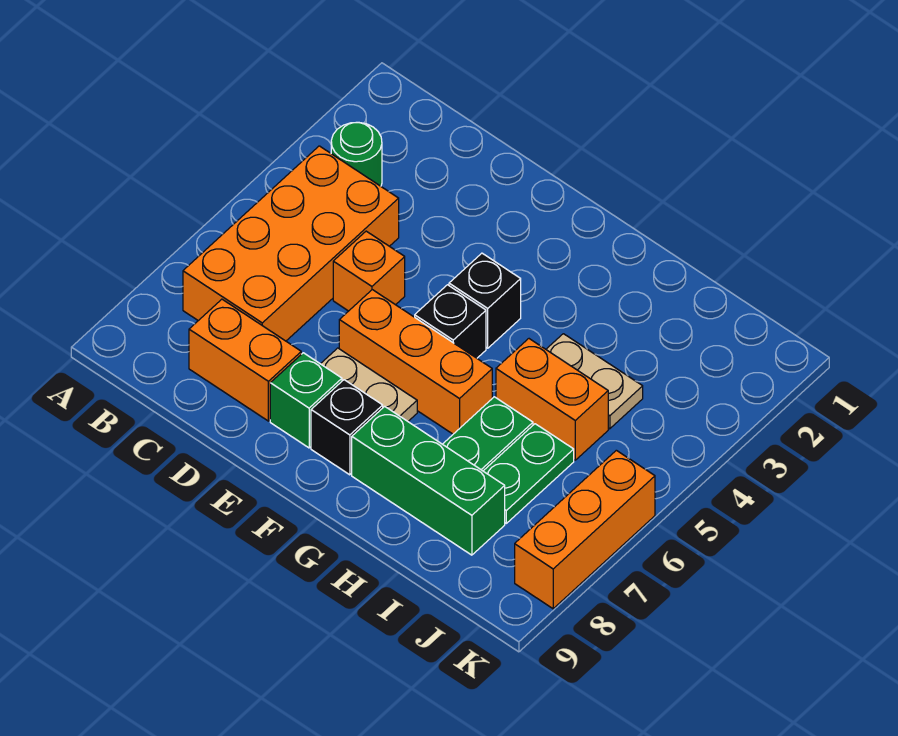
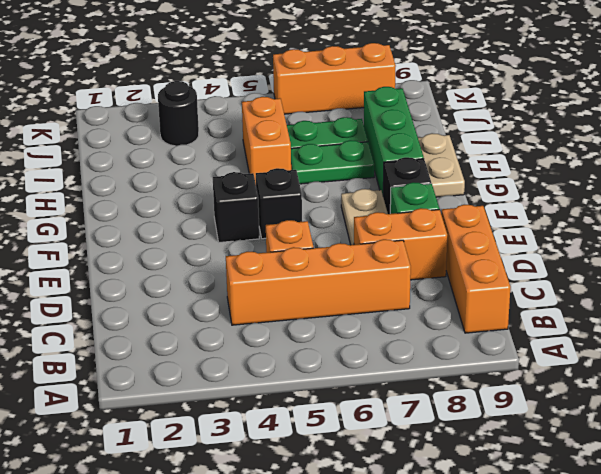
green round brick B3 level 1 -> none
orange brick B4:C7 level 1 -> orange brick C4:C7 level 1
orange brick C8:D8 level 1 -> orange brick D7:D8 level 1
orange brick E6:G6 level 1 -> orange brick B9:D9 level 1
tan plate H4:I4 level 1 -> tan plate G9:H9 level 1
none -> black round brick J3 level 1

